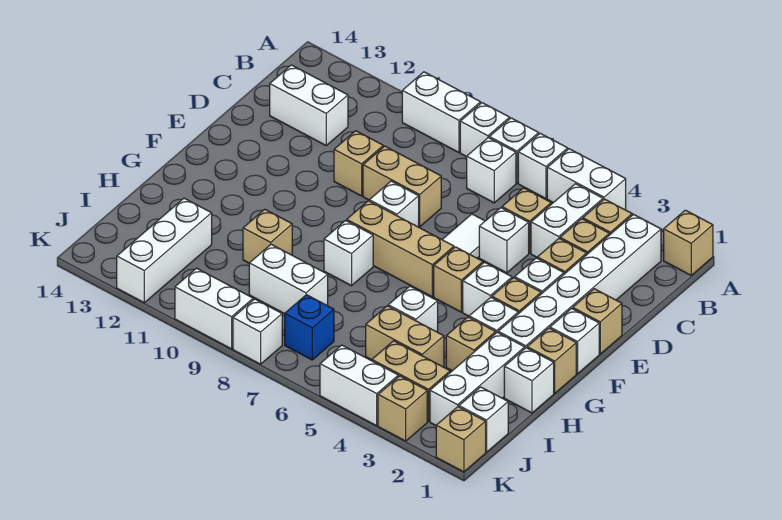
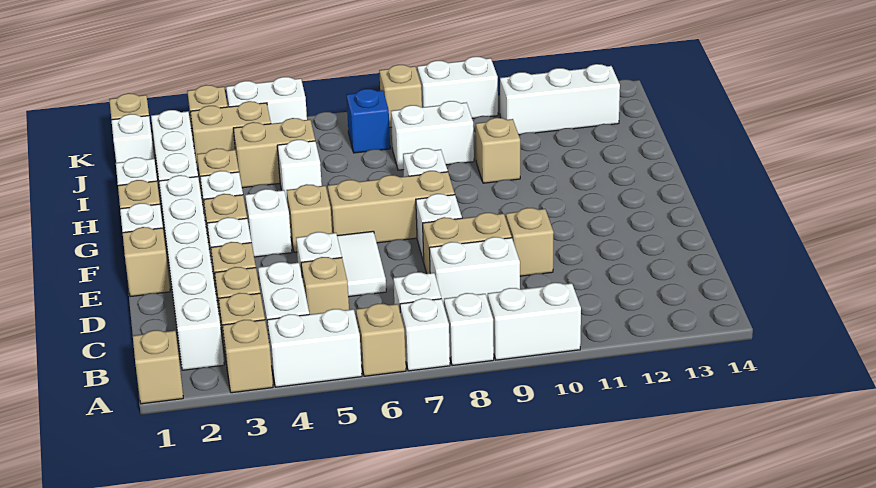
none -> tan brick A3 level 1
white brick A6 level 1 -> tan brick A6 level 1
white brick C12:C13 level 1 -> white brick C8:C9 level 1
white brick I12:K12 level 1 -> white brick J11:J13 level 1
white brick K8 level 1 -> tan brick K8 level 1

